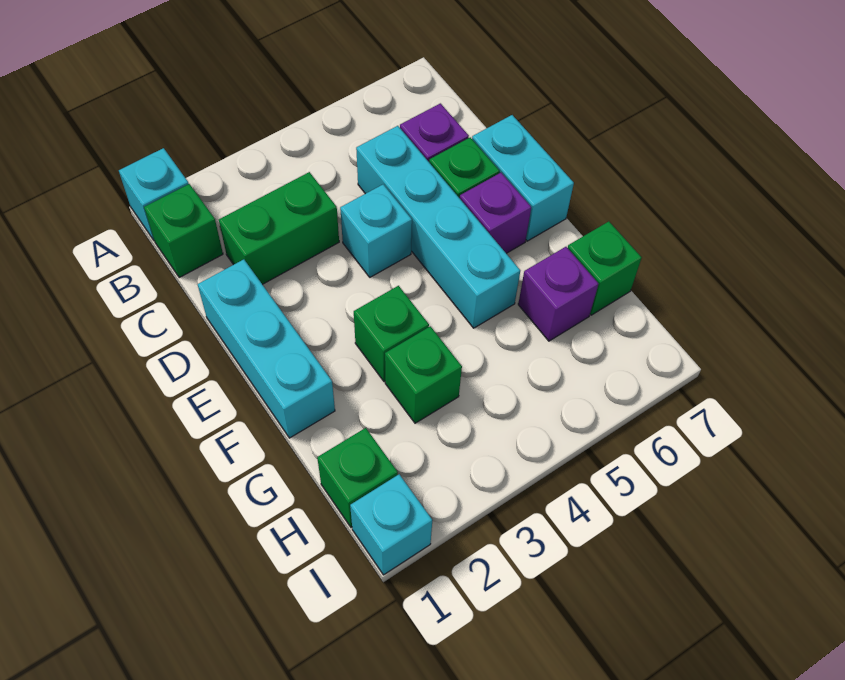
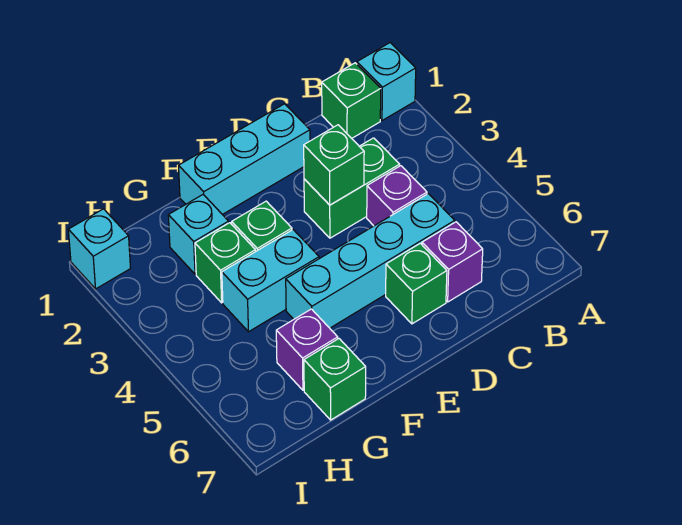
green brick C2:C3 level 1 -> green brick C3:D3 level 1
cyan brick D4 level 1 -> cyan brick G2 level 1
cyan brick D7:E7 level 1 -> cyan brick F4:G4 level 1
purple brick E6 level 1 -> purple brick C4 level 1
green brick H1 level 1 -> green brick D3 level 2

